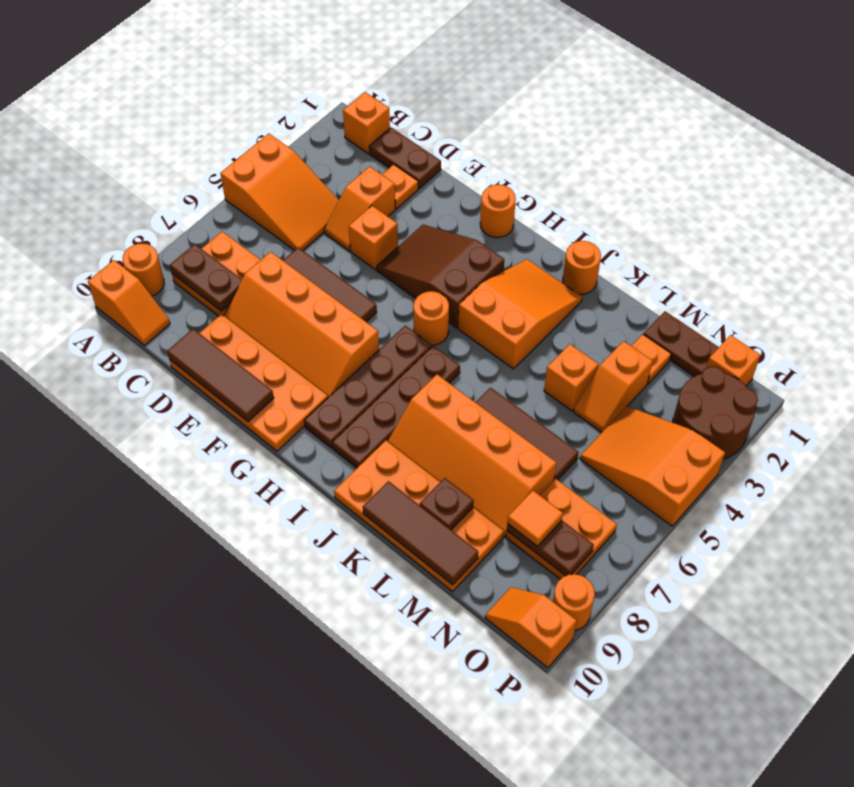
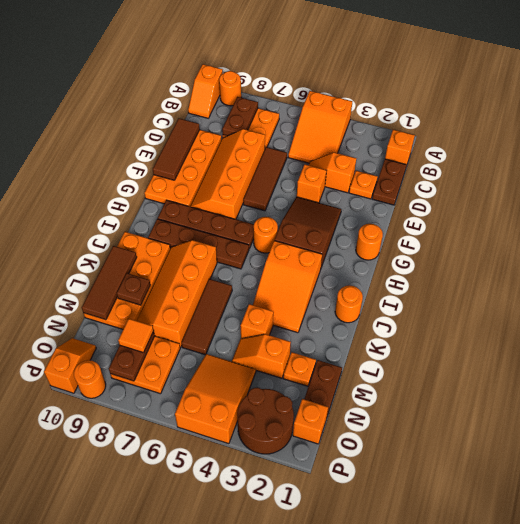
orange slope I2:J4 level 1 top 4 -> orange slope I3:K4 level 1 top I

